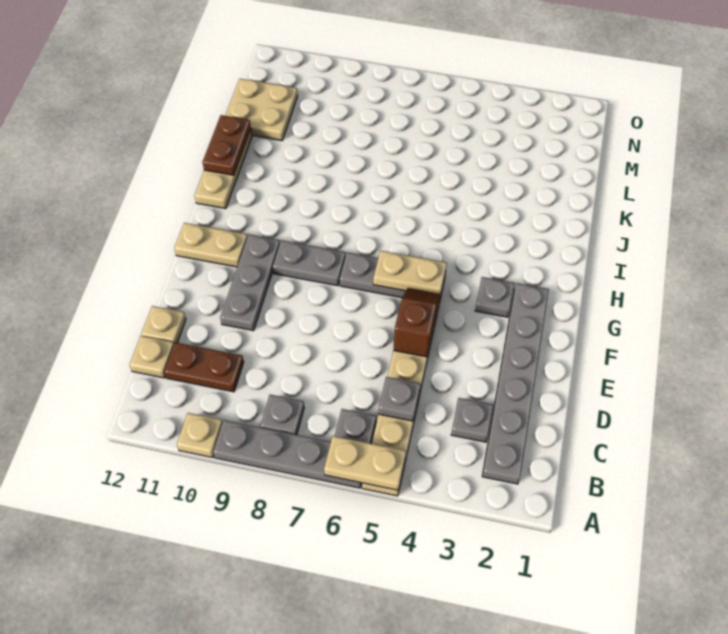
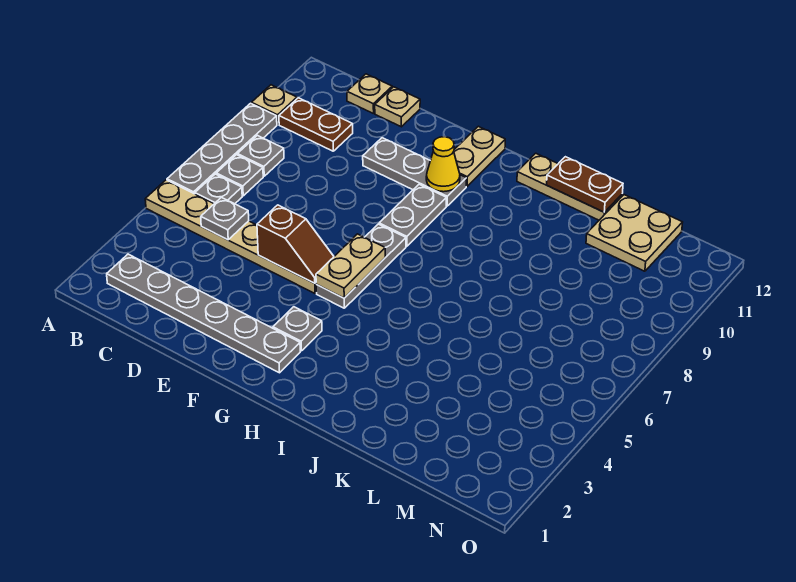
tan plate A5:A6 level 2 -> none
grey plate C3 level 1 -> grey plate B7 level 1
brown plate C10:C11 level 1 -> brown plate B10:C10 level 1
none -> yellow cone G10 level 2

